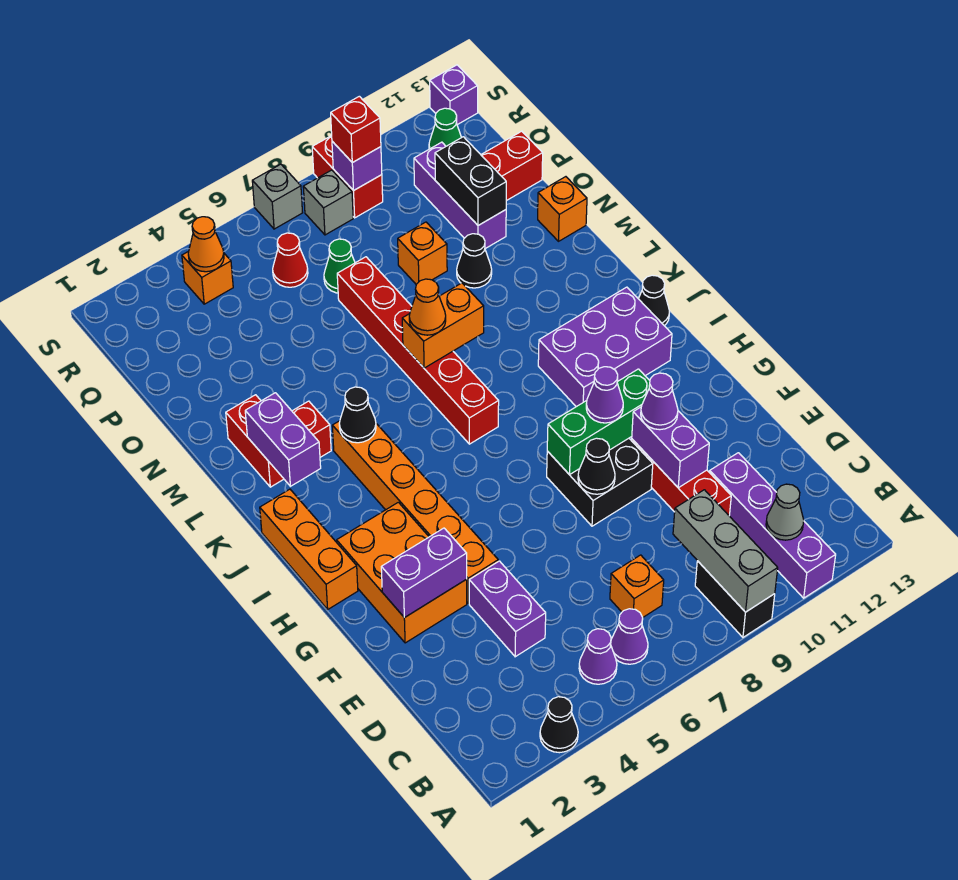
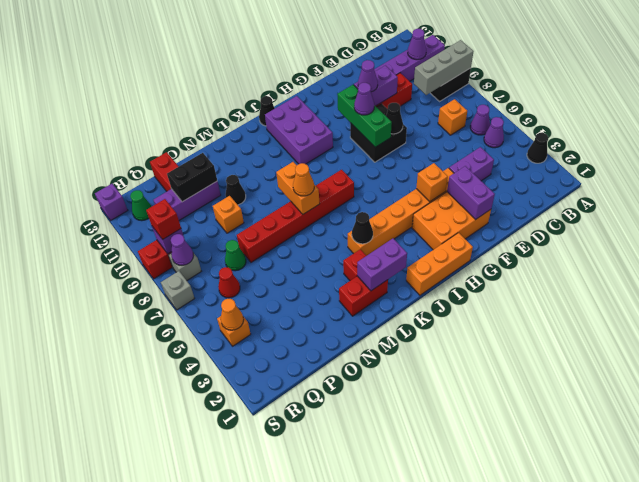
grey cone B11 level 2 -> purple cone B11 level 2
orange brick N13 level 1 -> orange brick G4 level 2
none -> purple cone R8 level 2

